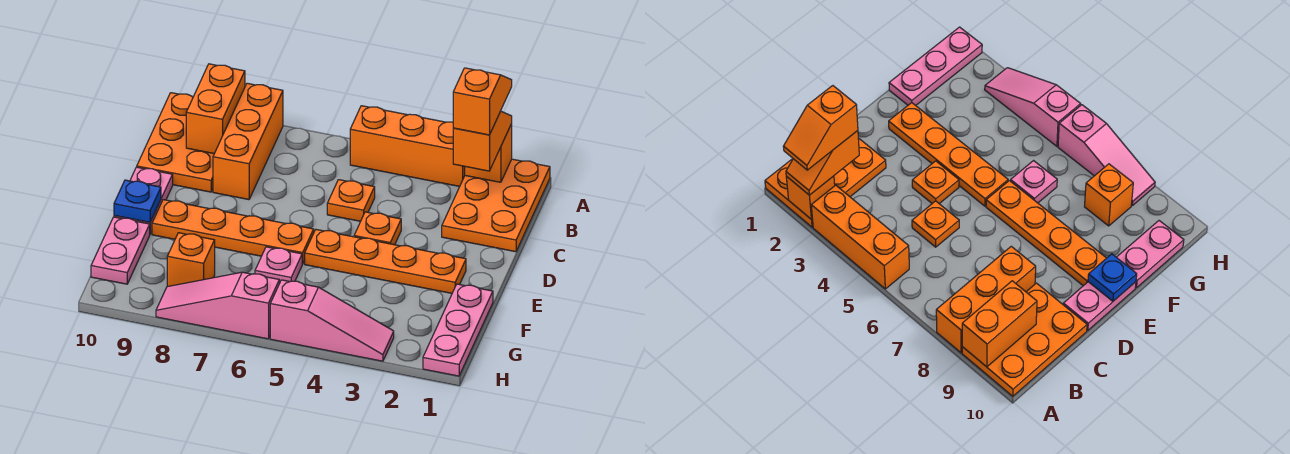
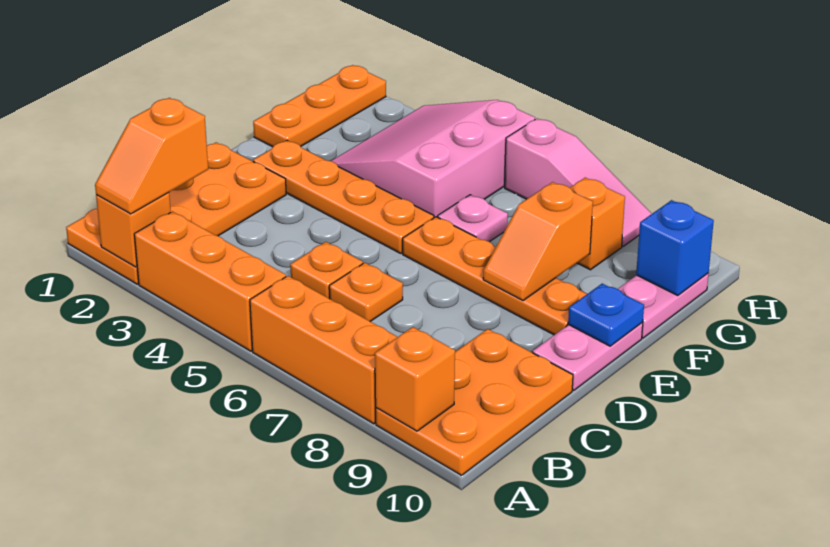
orange plate A1:C2 level 1 -> orange plate A1:D2 level 1
orange slope A2:B2 level 4 top B -> orange slope E8:F8 level 2 top F
orange brick A8:C8 level 1 -> orange brick A6:A8 level 1
orange brick A9:B9 level 2 -> orange brick A9 level 2
orange plate D4 level 1 -> orange plate C6 level 1
pink plate F1:H1 level 1 -> orange plate F1:H1 level 1
none -> blue brick G10 level 2
pink slope H3:H5 level 1 top 5 -> pink slope F3:H5 level 1 top 5

